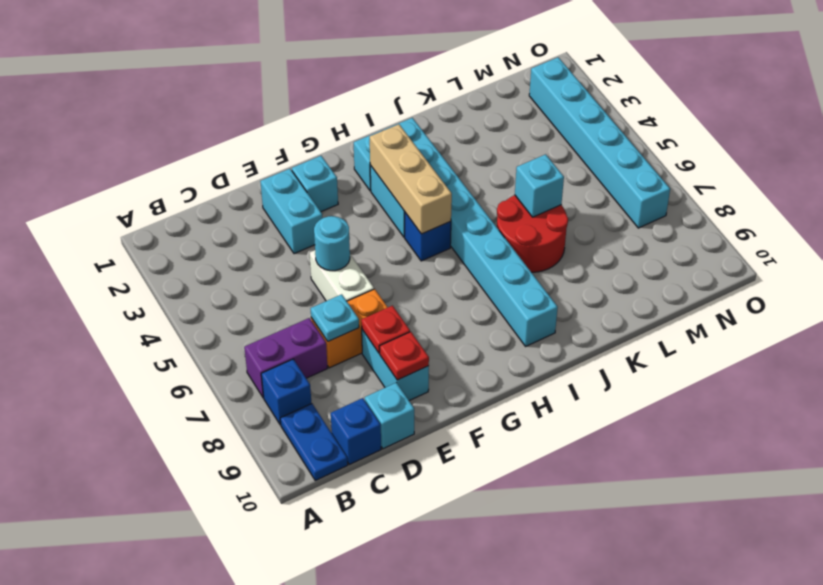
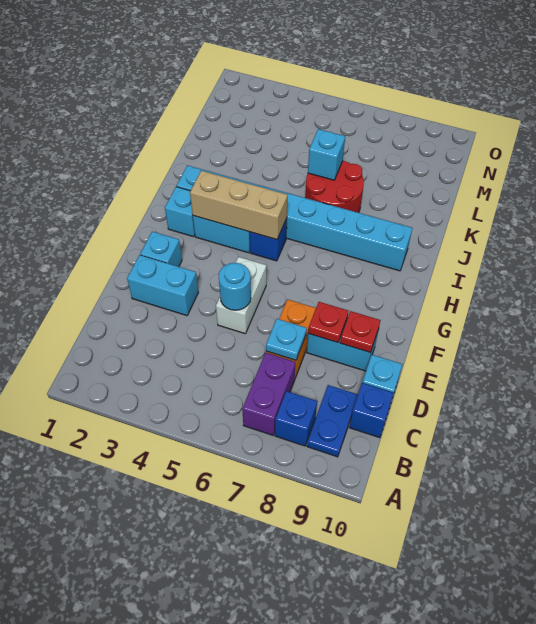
blue plate B9:B10 level 1 -> blue plate B9:C9 level 1
white brick E5:E6 level 1 -> white brick E5:F5 level 1
cyan brick N2:N7 level 1 -> none

